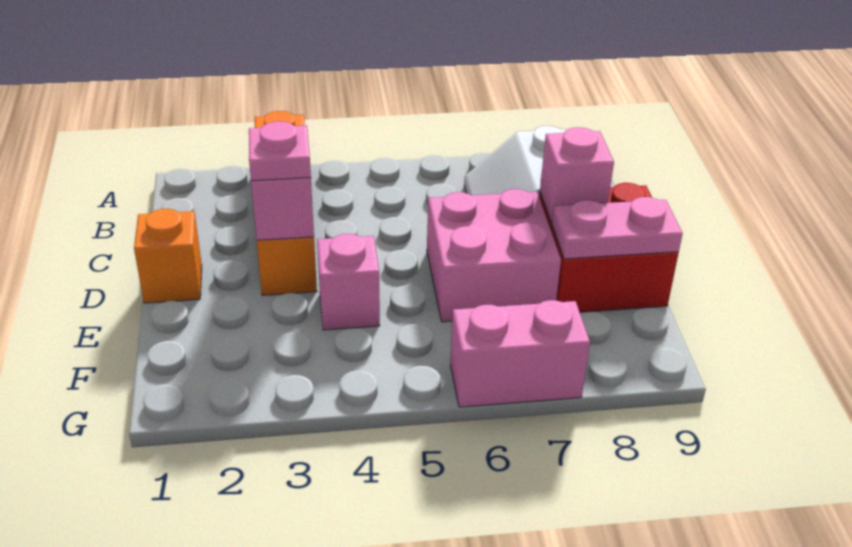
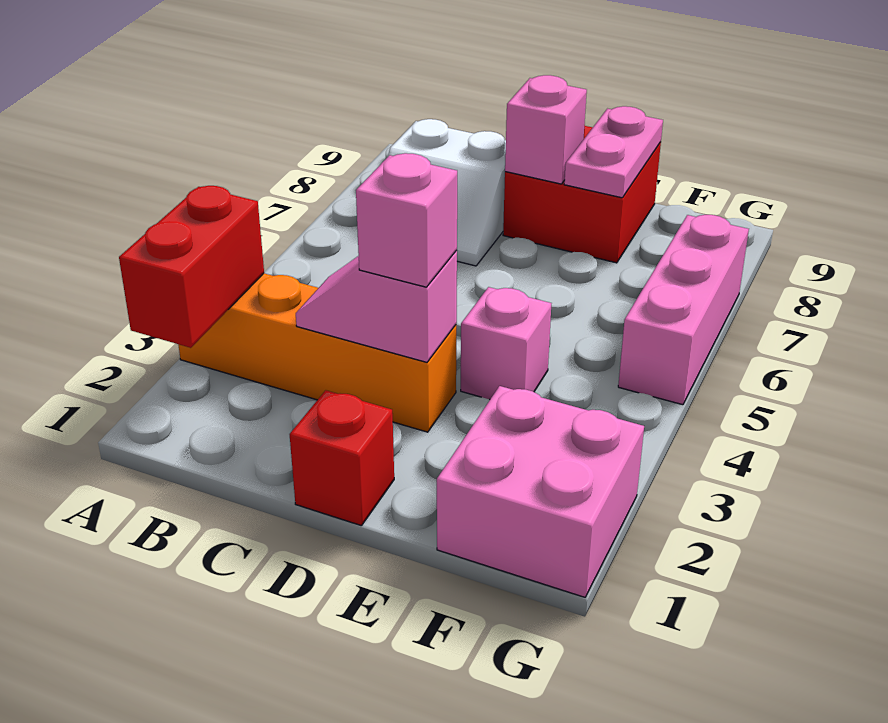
none -> red brick A2:A3 level 2
orange brick D1 level 1 -> red brick D1 level 1
pink plate D3 level 3 -> pink brick D3 level 3
pink brick D6:E7 level 1 -> pink brick F1:G2 level 1
pink brick G6:G7 level 1 -> pink brick G5:G7 level 1

